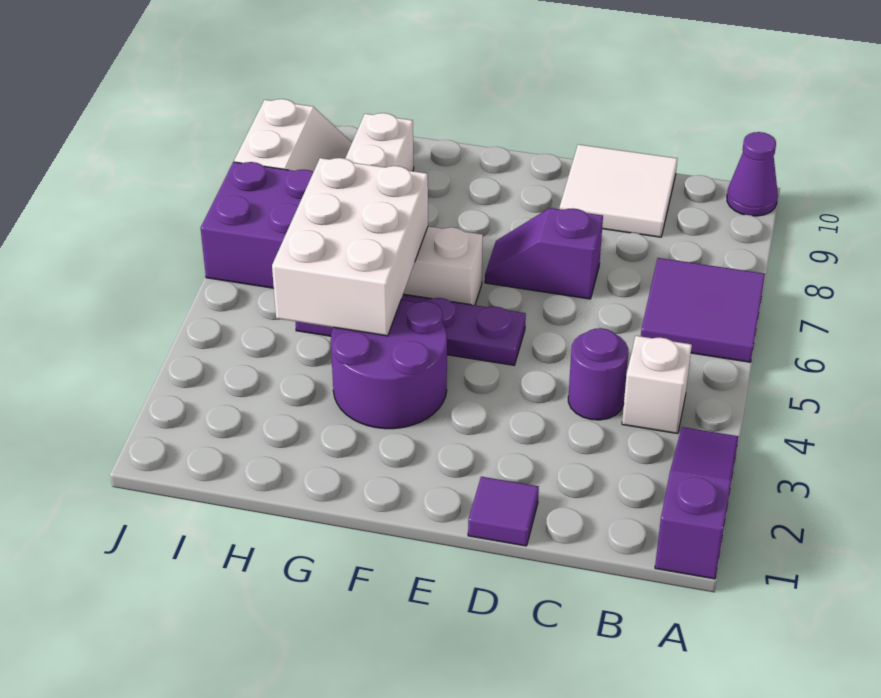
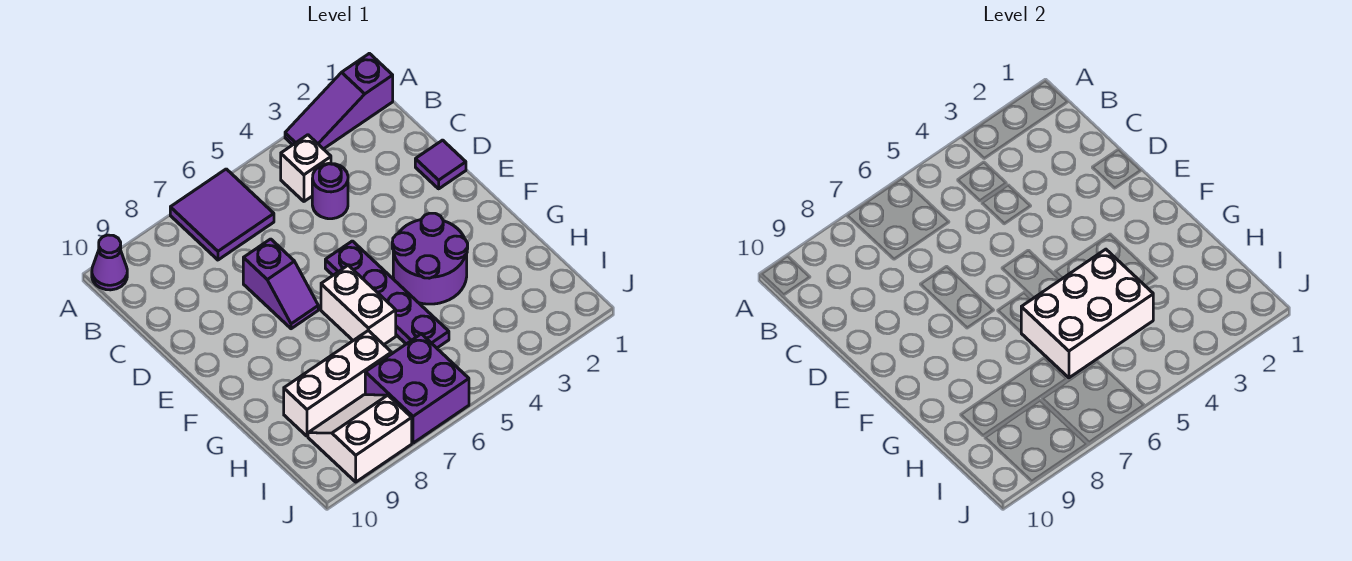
white tile C9:D10 level 1 -> none

